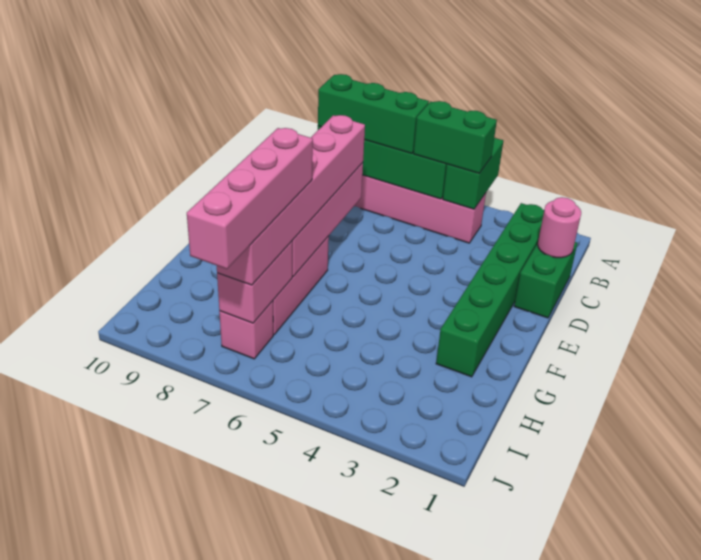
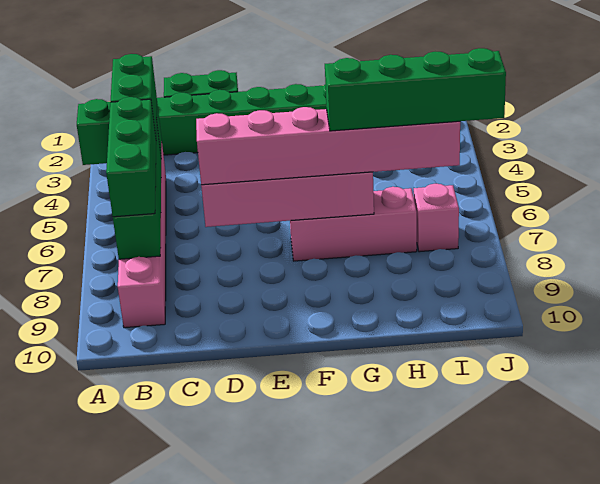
pink round brick C1 level 2 -> none
pink brick G7:J7 level 4 -> green brick G7:J7 level 4
pink brick H7:I7 level 2 -> none

